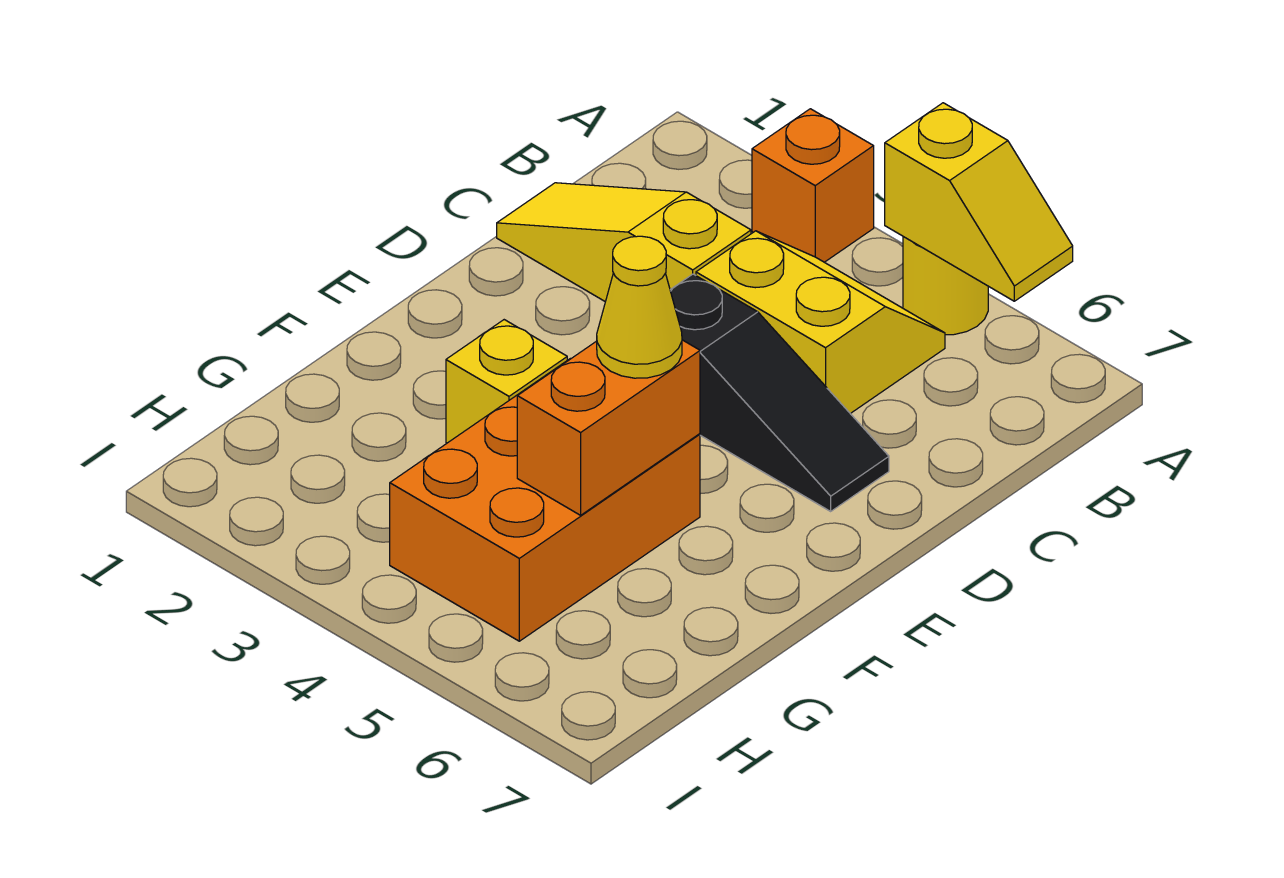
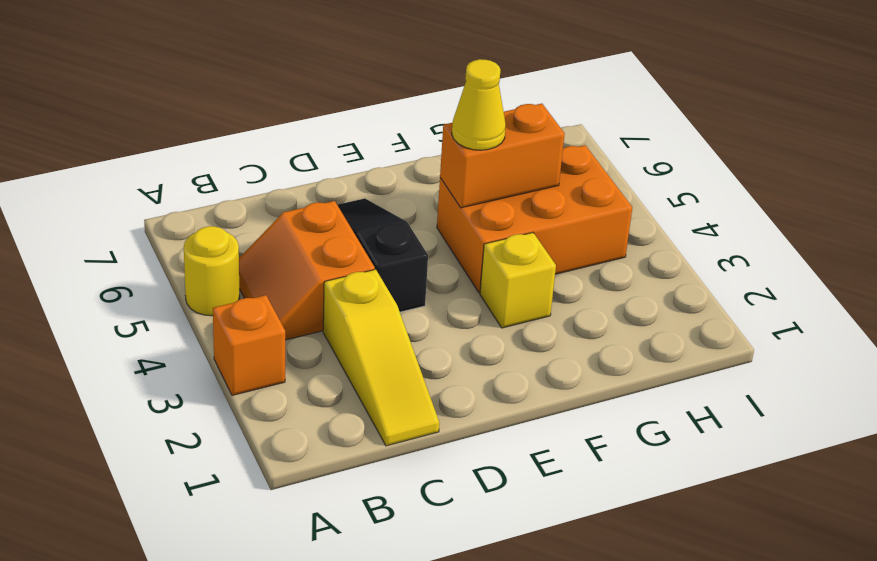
yellow slope A5:A6 level 2 top 5 -> none
yellow slope B4:C5 level 1 top C -> orange slope B4:C5 level 1 top C

